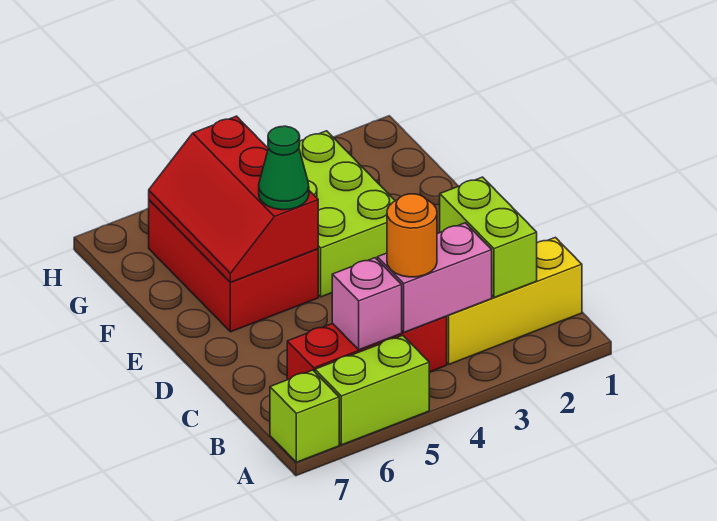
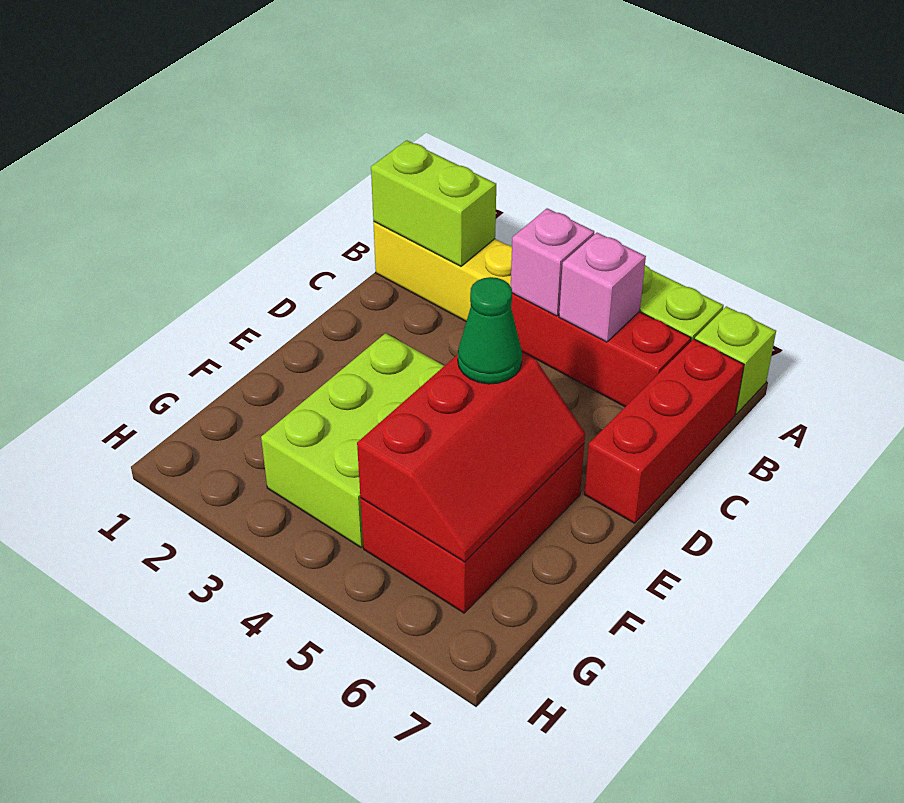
lime brick B2:C2 level 2 -> lime brick B1:B2 level 2
pink brick B3:B4 level 2 -> pink brick B4 level 2
orange round brick B4 level 3 -> none
none -> red brick B7:D7 level 1

